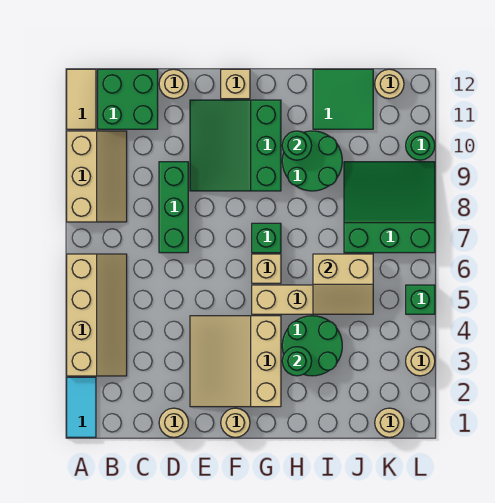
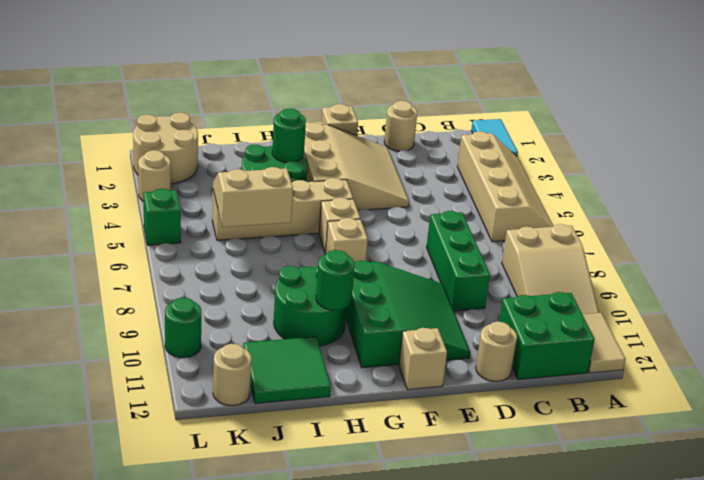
tan slope A3:B6 level 1 top A -> tan slope A3:B6 level 1 top B
tan slope A8:B10 level 1 top A -> tan slope A8:B10 level 1 top 8
tan round brick F1 level 1 -> tan brick F1 level 1
green brick G7 level 1 -> tan brick G7 level 1
green slope J7:L9 level 1 top 7 -> none
tan round brick K1 level 1 -> tan round brick K1:L2 level 1

